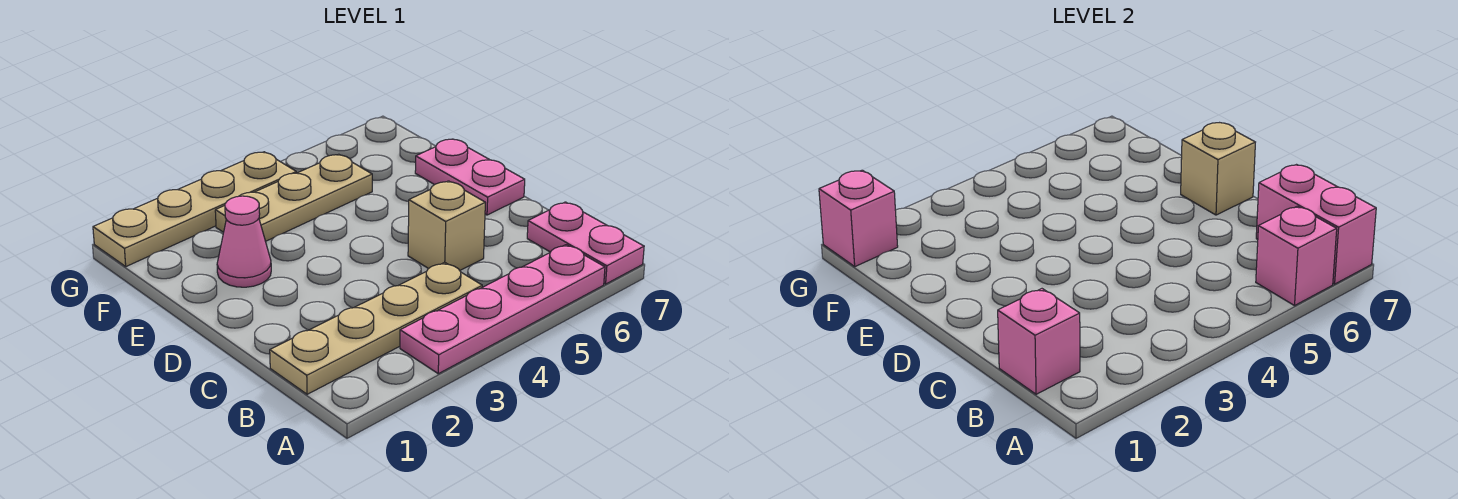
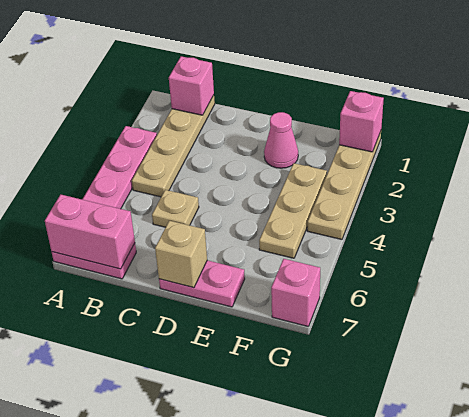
pink brick A6 level 2 -> pink brick G7 level 1
tan brick C5 level 1 -> tan plate C5 level 1

